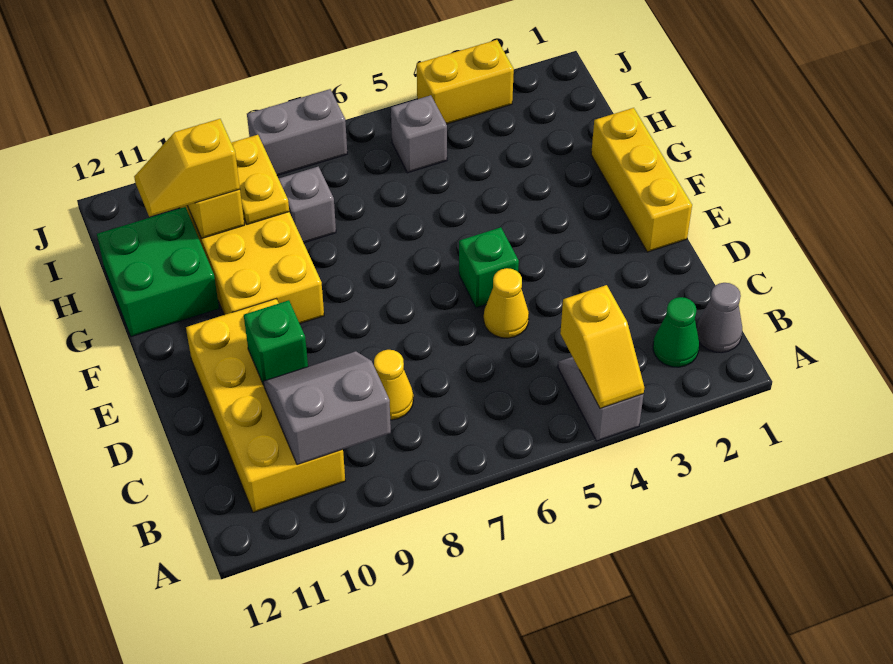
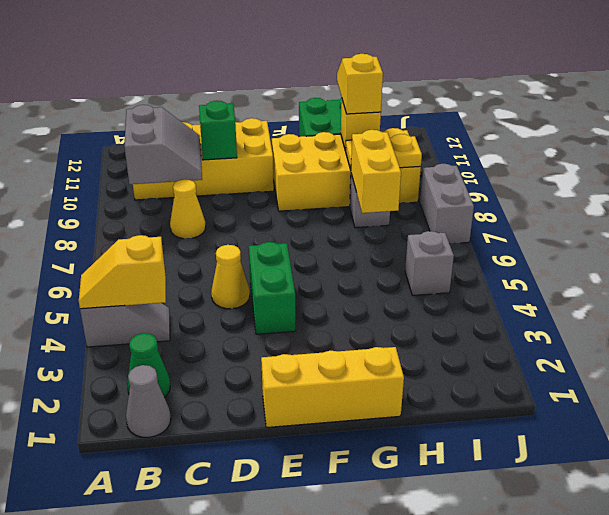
green brick E5 level 1 -> green brick E4:E5 level 1
yellow brick J3:J4 level 1 -> yellow brick H7:H8 level 2

